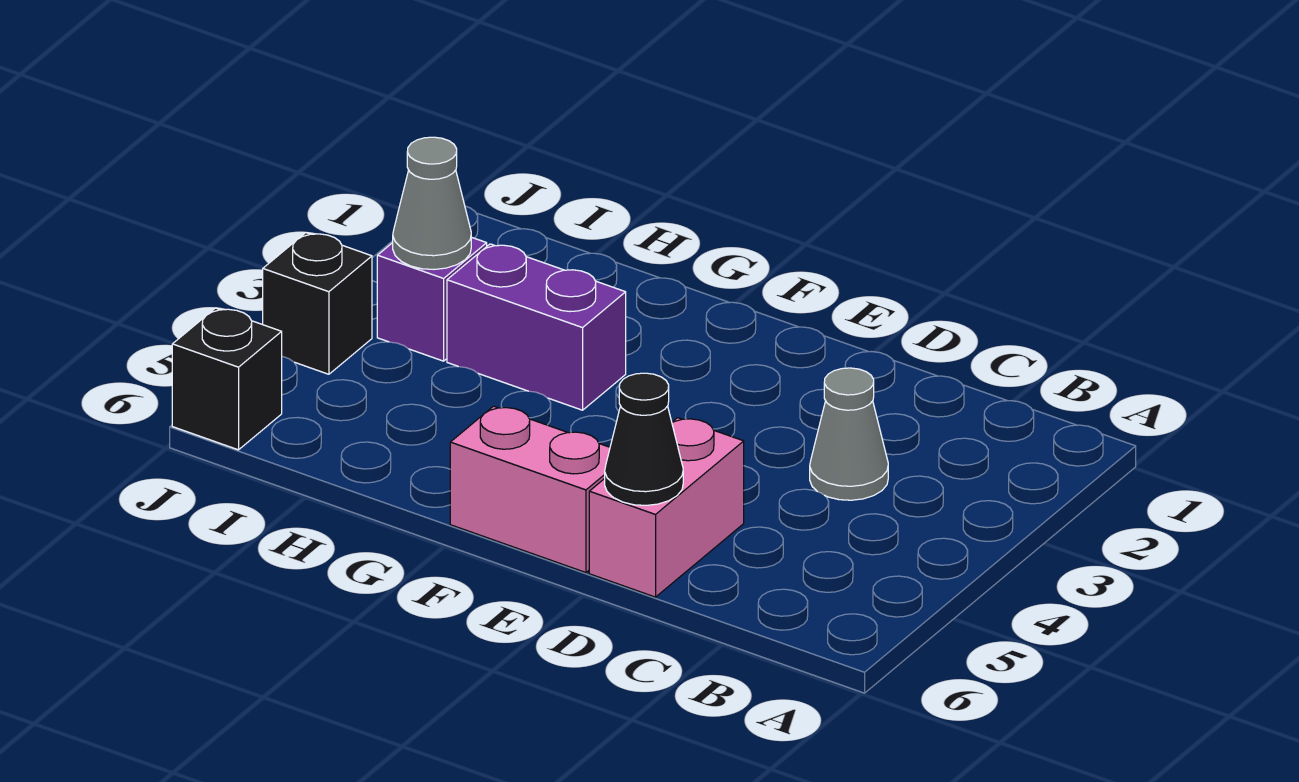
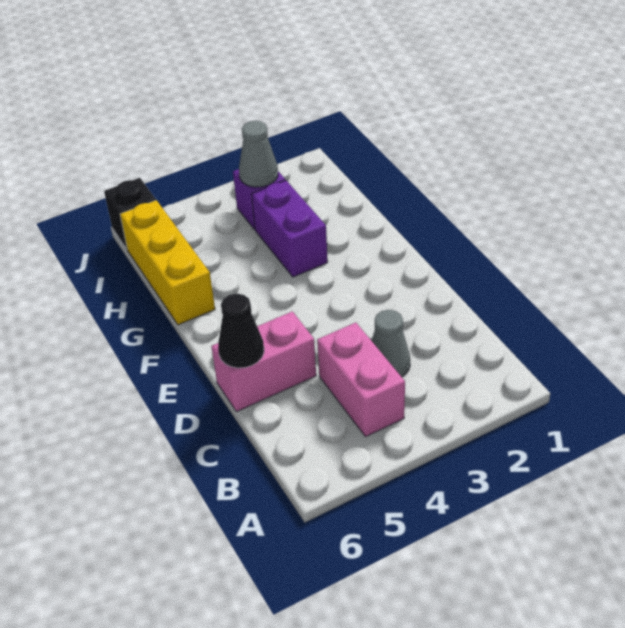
pink brick E6:F6 level 1 -> pink brick B4:C4 level 1
none -> yellow brick G6:I6 level 1
black brick J4 level 1 -> none

